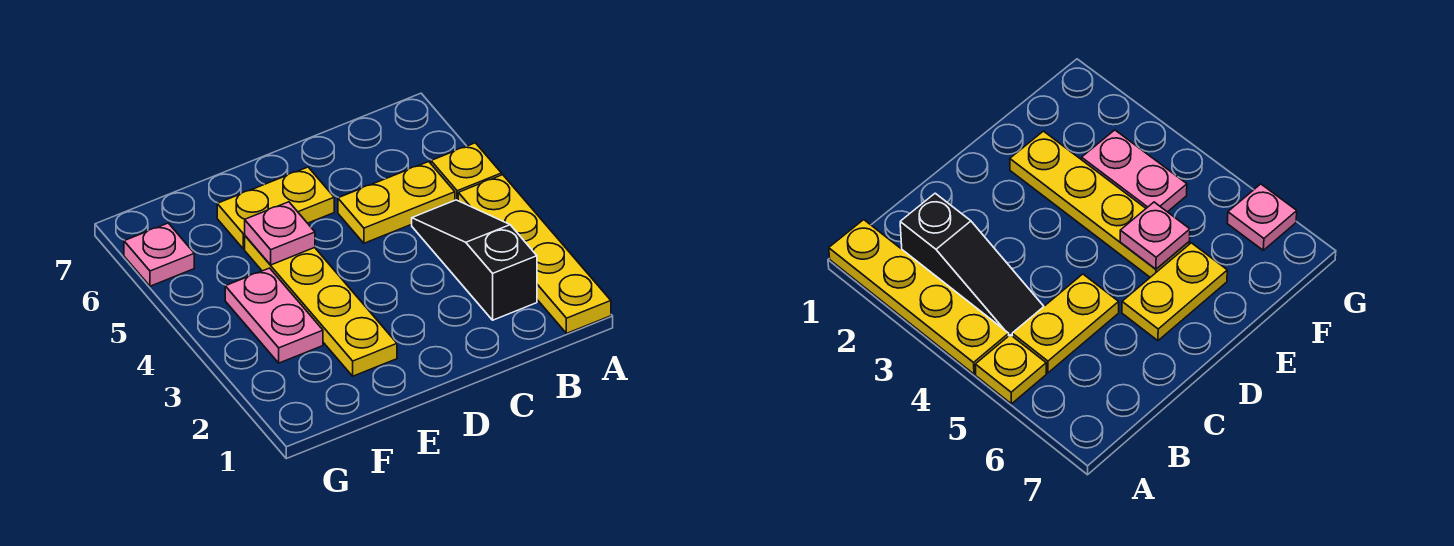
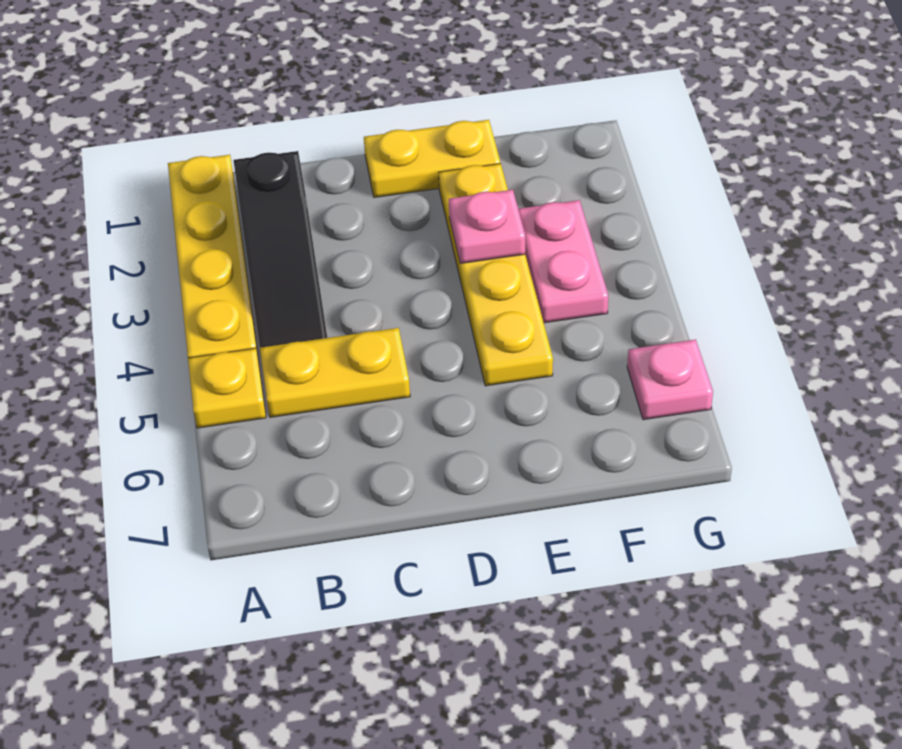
yellow plate D6:E6 level 1 -> yellow plate D1:E1 level 1
pink plate E5 level 2 -> pink plate E3 level 2

